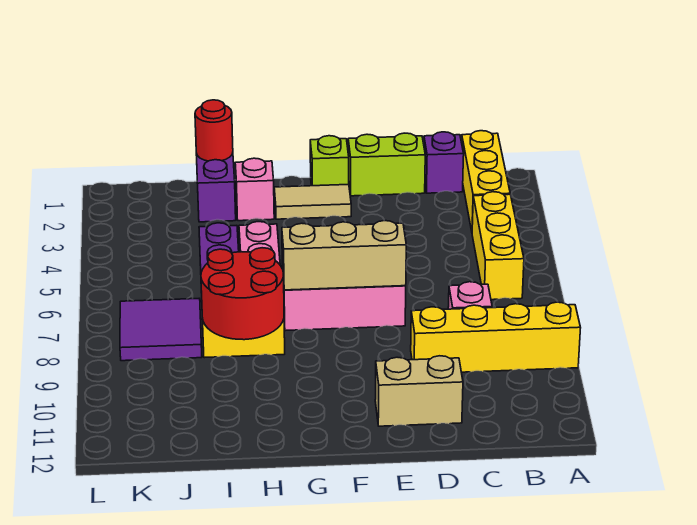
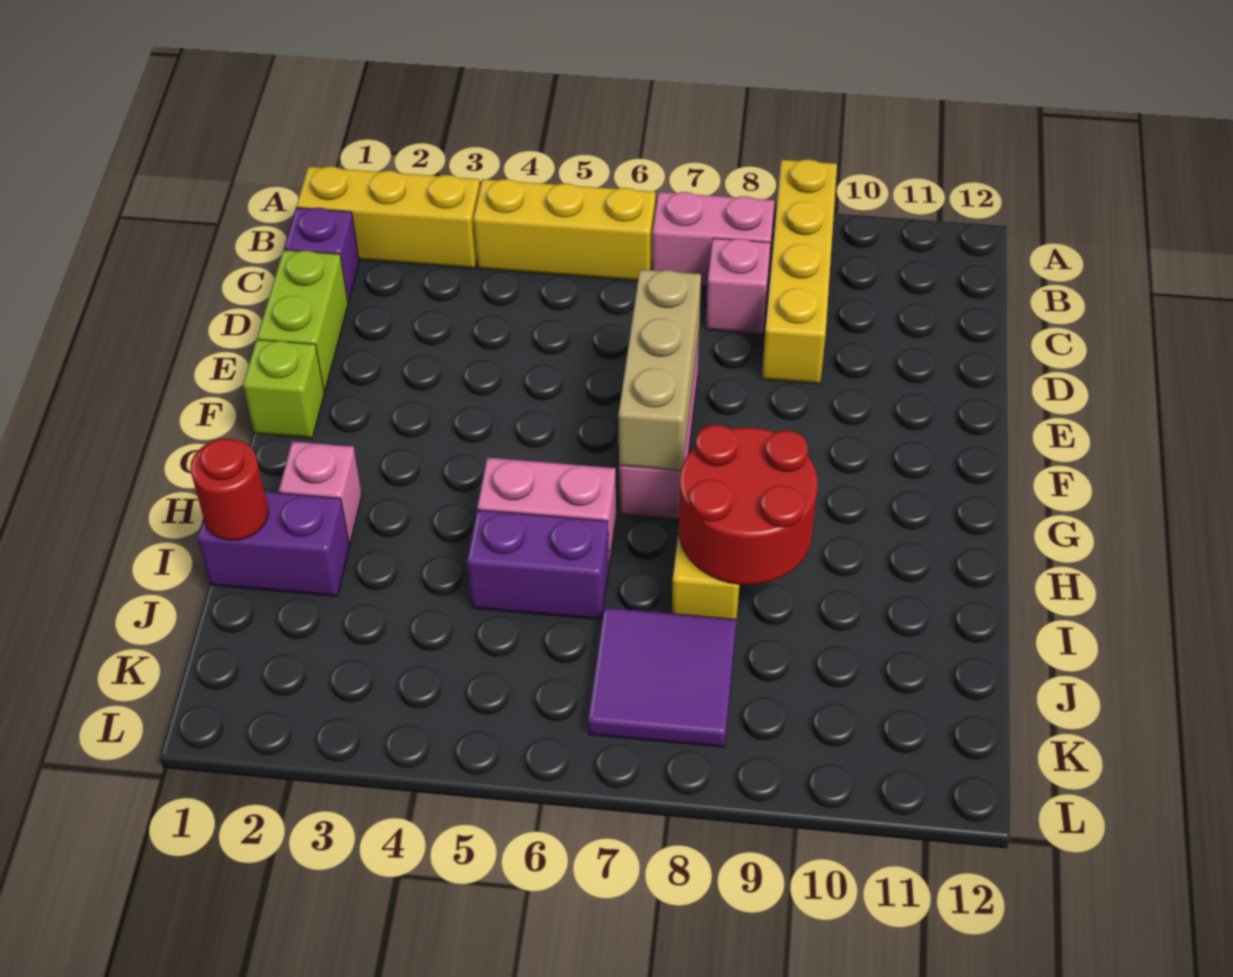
none -> pink brick B7:B8 level 1
tan brick D11:E11 level 1 -> none
tan tile F2:G2 level 1 -> none

